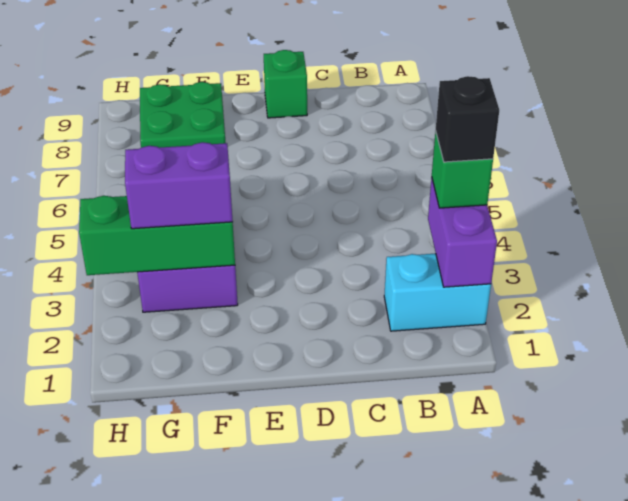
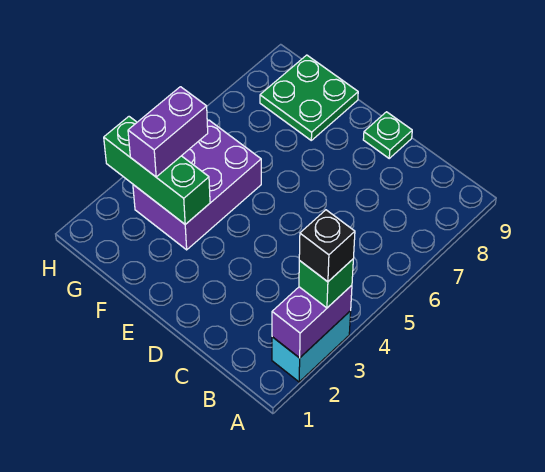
cyan brick A2:B2 level 1 -> cyan brick A2:A3 level 1
green brick D9 level 1 -> green plate D9 level 1
purple brick F3:G3 level 3 -> purple brick G3:G4 level 3

